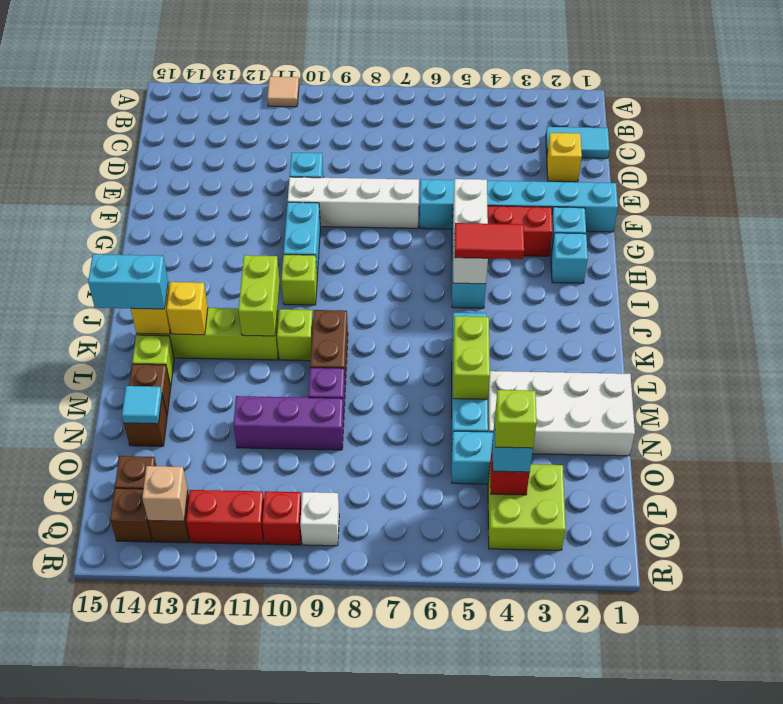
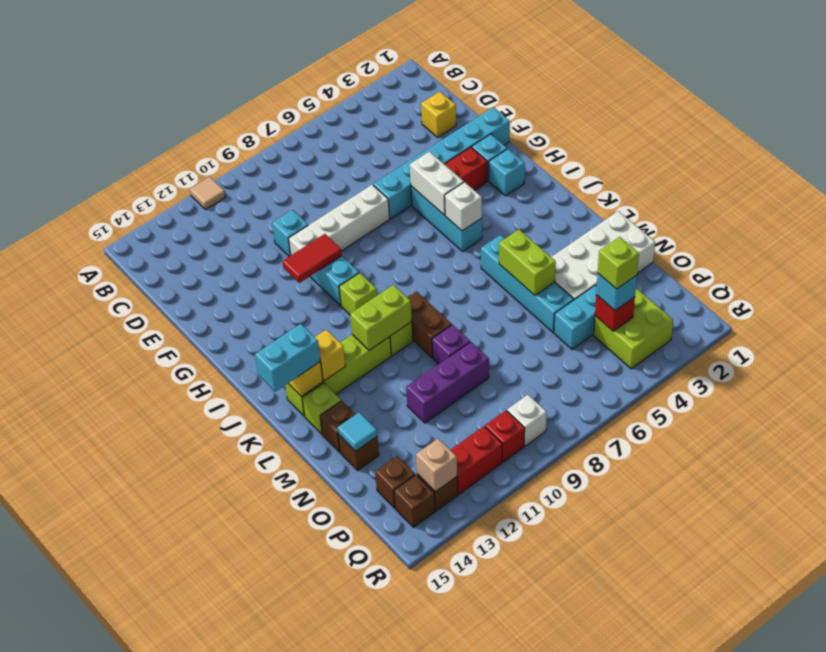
cyan tile C1:C2 level 1 -> none
red tile I4:I5 level 3 -> red tile G10:G11 level 2
lime brick J11:K11 level 2 -> lime brick K10:K11 level 2

